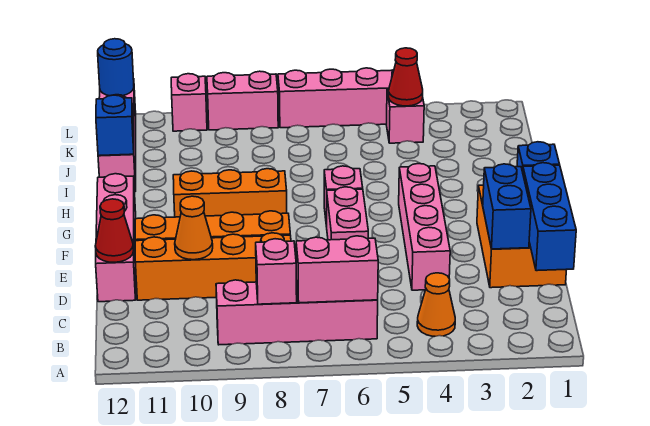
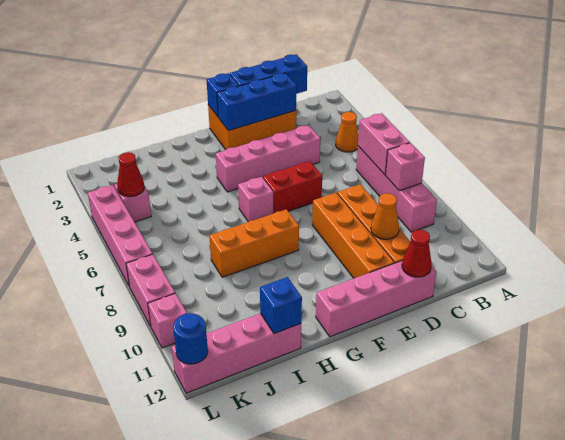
blue brick D2:E2 level 2 -> blue brick D2:F2 level 2
pink brick E6:F6 level 1 -> red brick E6:F6 level 1
orange brick G8:G10 level 1 -> orange brick G8:I8 level 1

